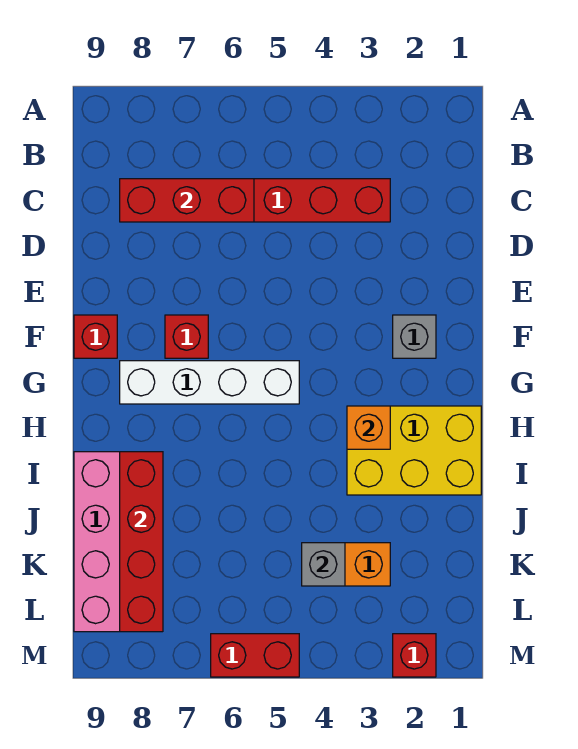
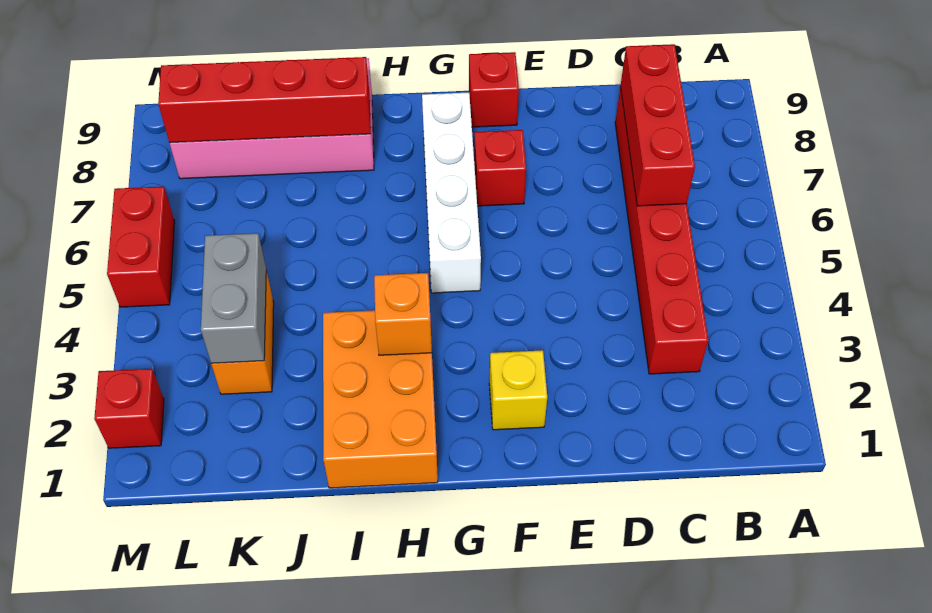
grey brick F2 level 1 -> yellow brick F2 level 1
yellow brick H1:I3 level 1 -> orange brick H1:I3 level 1
grey brick K4 level 2 -> grey brick K3:K4 level 2

